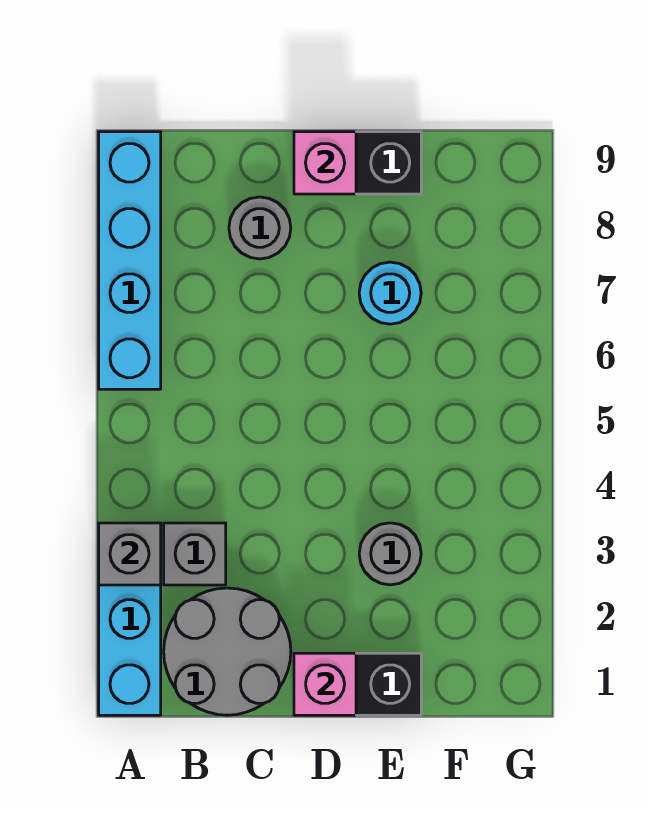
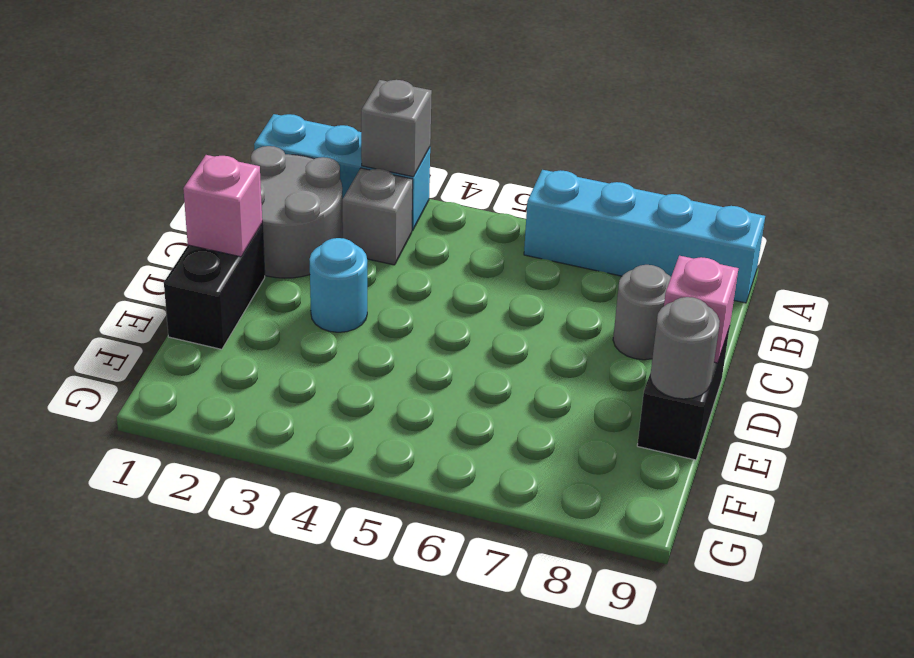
grey round brick E3 level 1 -> grey round brick E9 level 2
cyan round brick E7 level 1 -> cyan round brick D3 level 1

